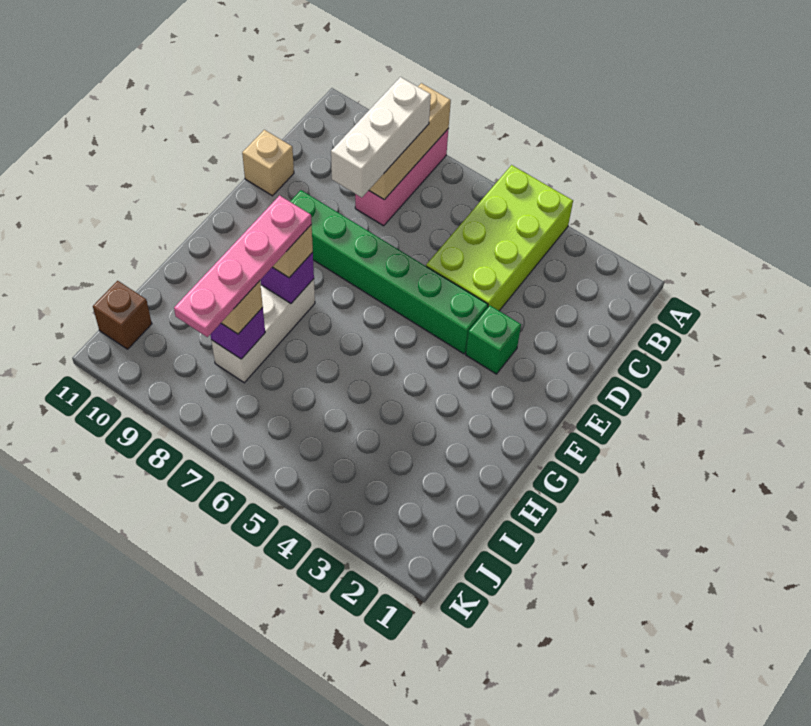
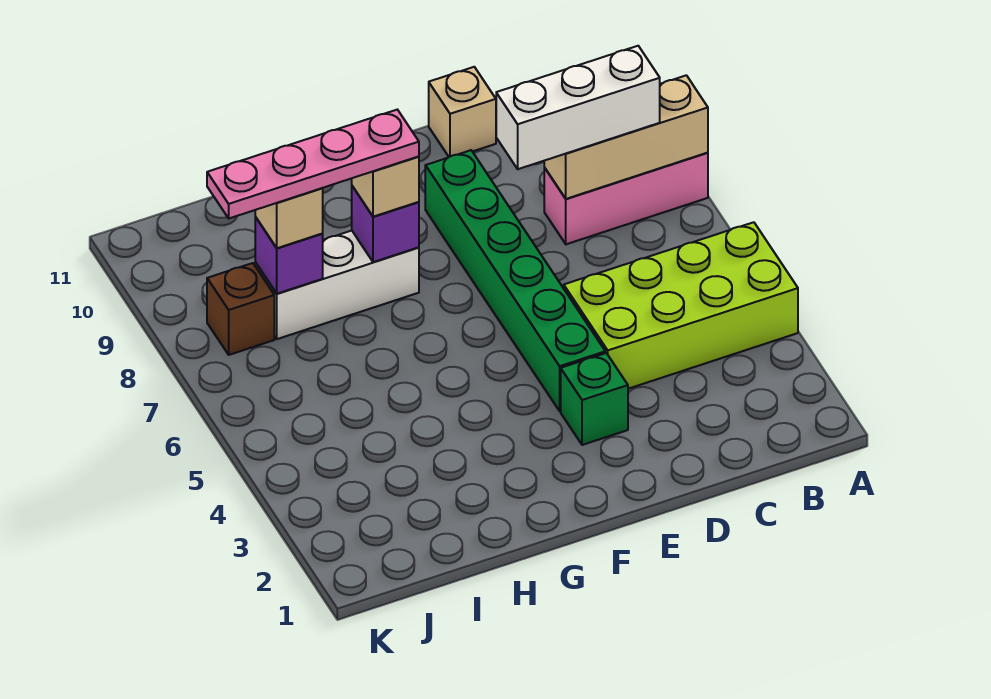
brown brick J11 level 1 -> brown brick J8 level 1

